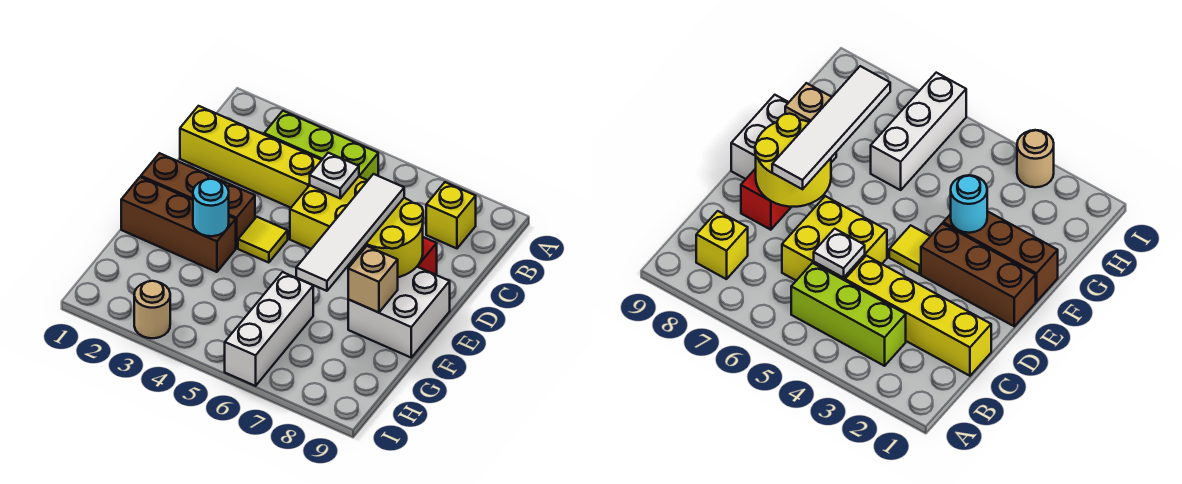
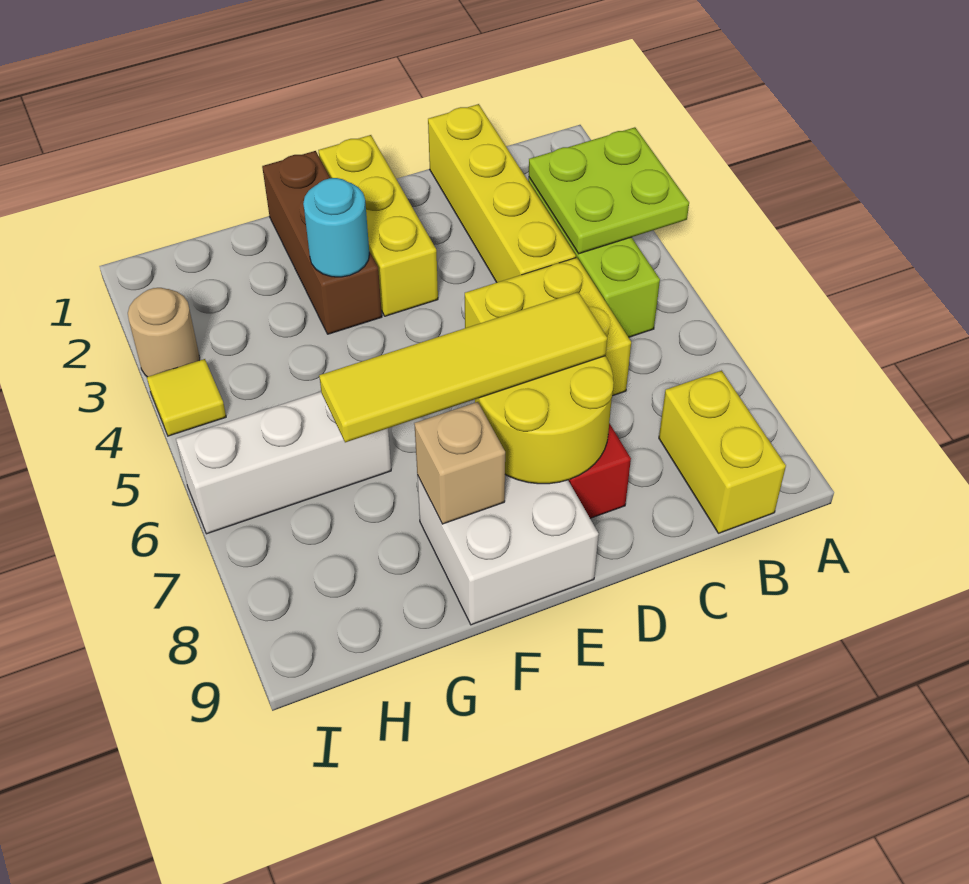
none -> lime plate A3:B4 level 2
yellow brick B8 level 1 -> yellow brick B8:B9 level 1
white plate C5 level 2 -> none
white tile D7:G7 level 3 -> yellow tile D7:G7 level 3
brown brick E1:E3 level 1 -> yellow brick E1:E3 level 1
yellow tile E4 level 1 -> yellow tile I4 level 1

